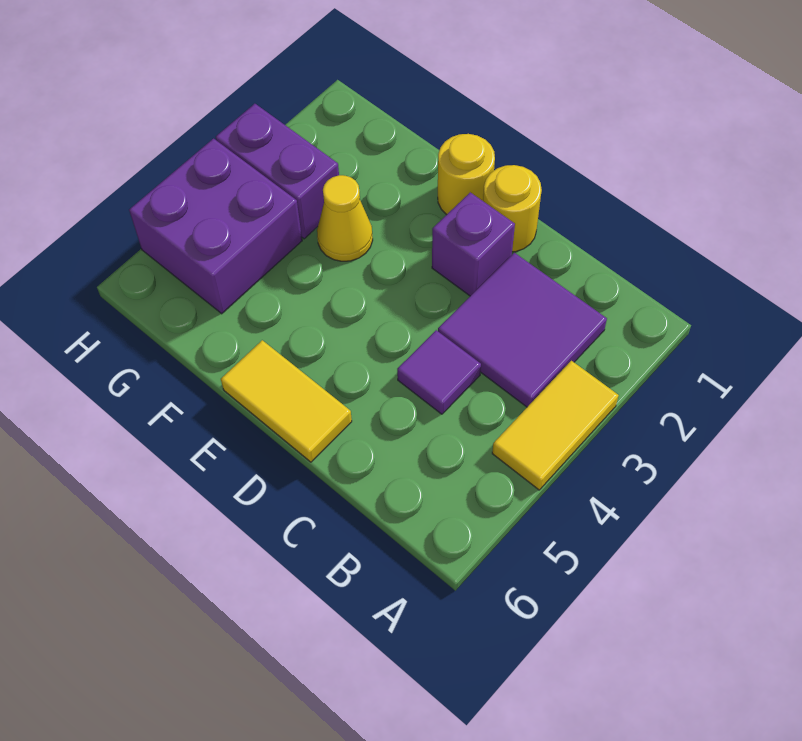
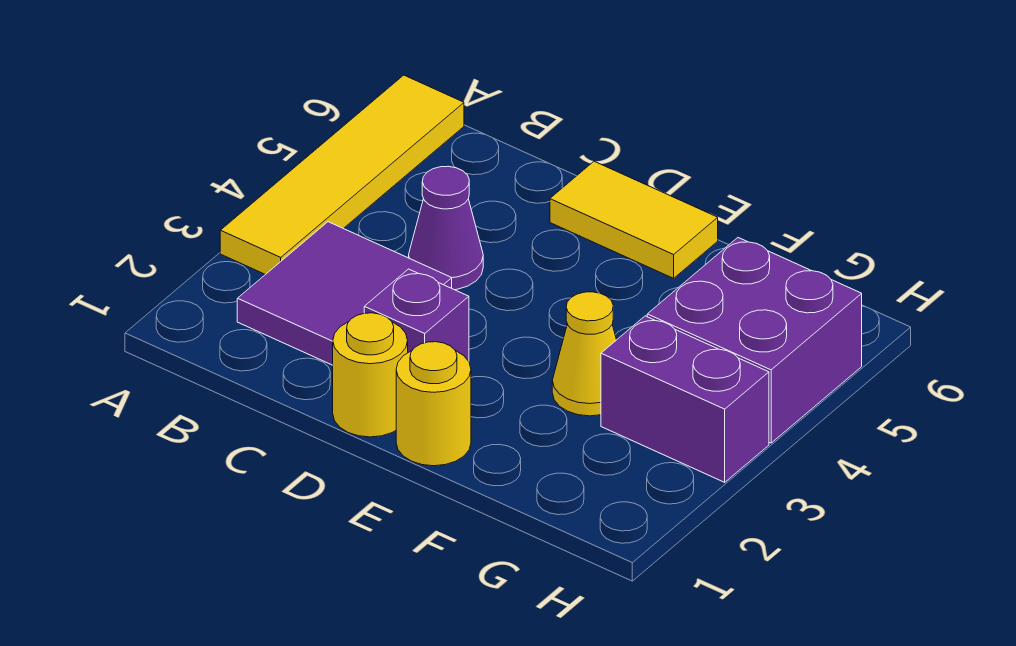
yellow tile A3:A4 level 1 -> yellow tile A3:A6 level 1
purple tile C4 level 1 -> purple cone C4 level 1

